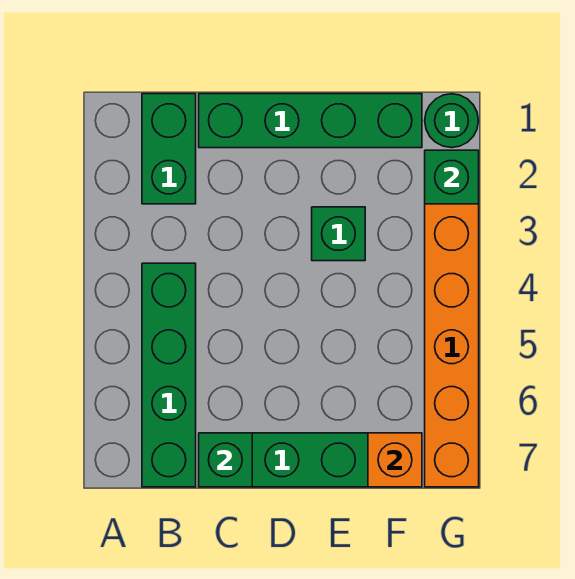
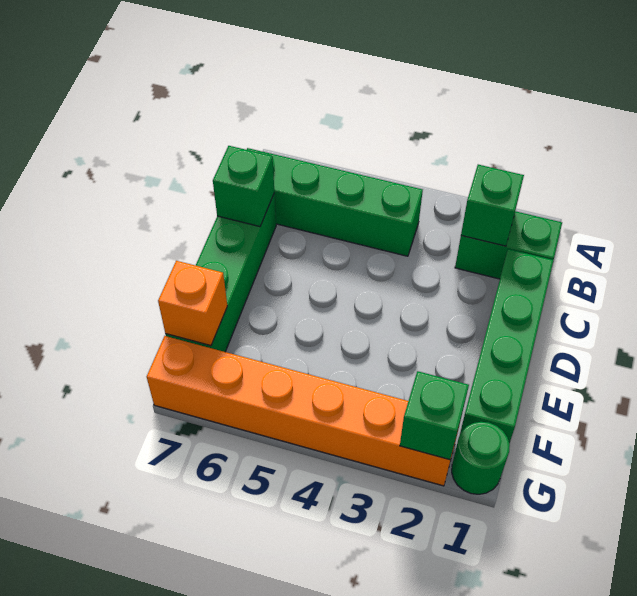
green brick E3 level 1 -> green brick B2 level 2

